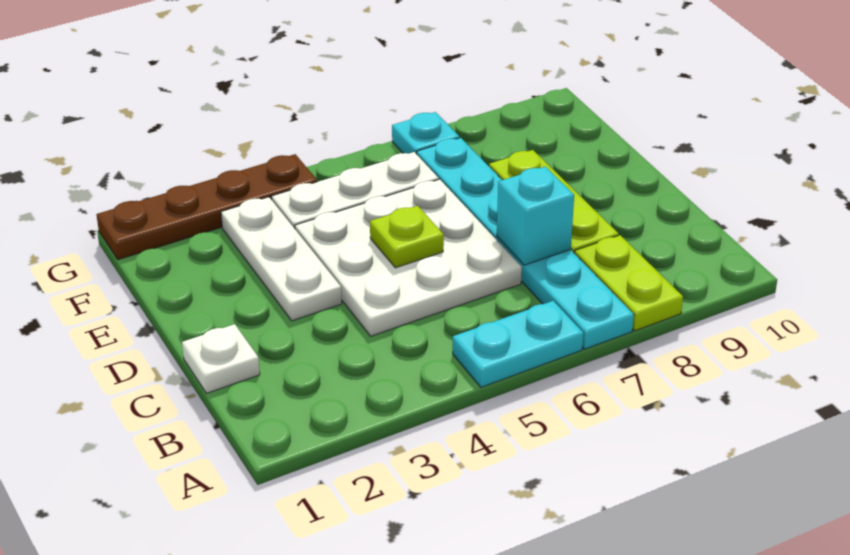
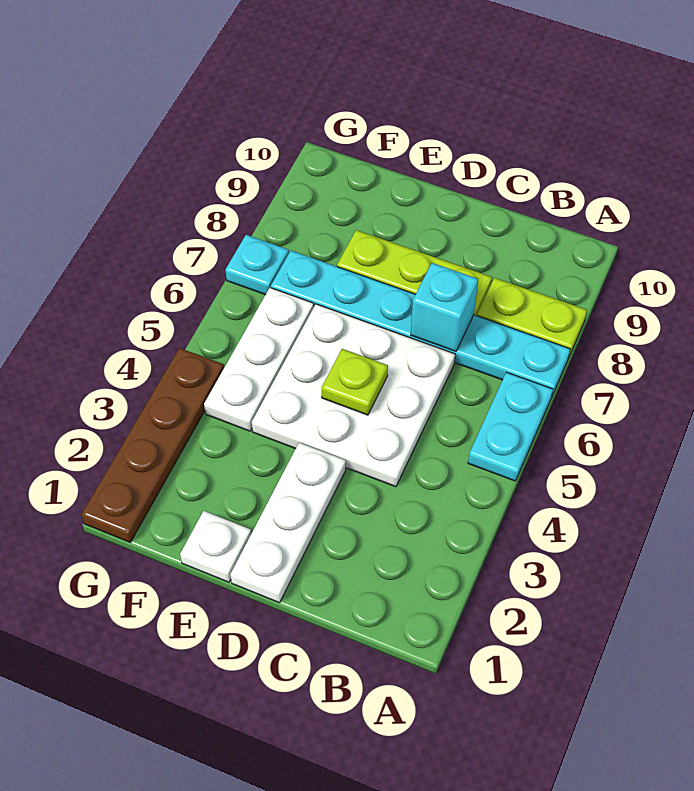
white plate C1 level 1 -> white plate E1 level 1
white plate D3:F3 level 1 -> white plate D1:D3 level 1

